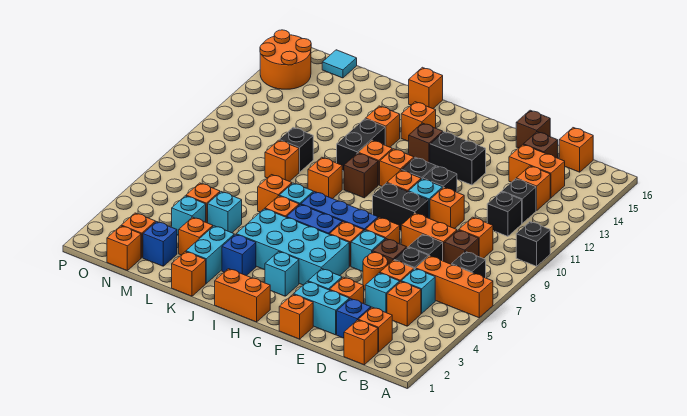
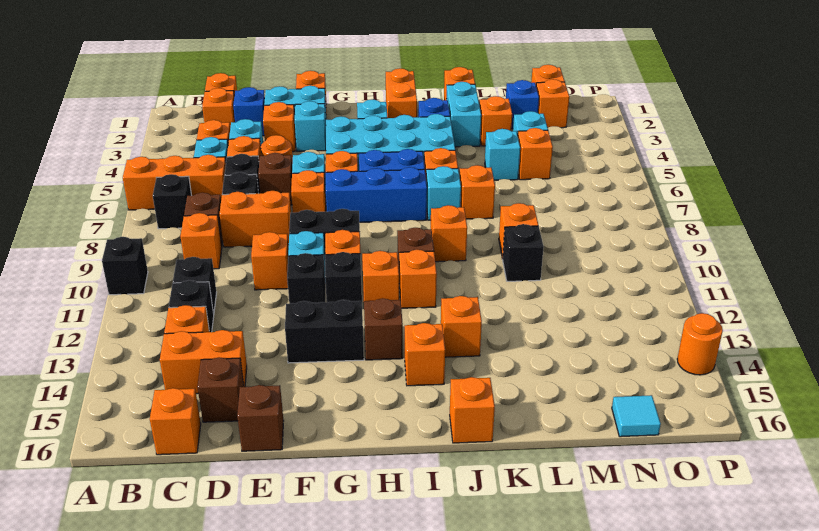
orange brick H1:I1 level 1 -> orange brick I1:I2 level 1
black brick J11:J12 level 1 -> none
orange round brick O14:P15 level 1 -> orange round brick P14 level 1

